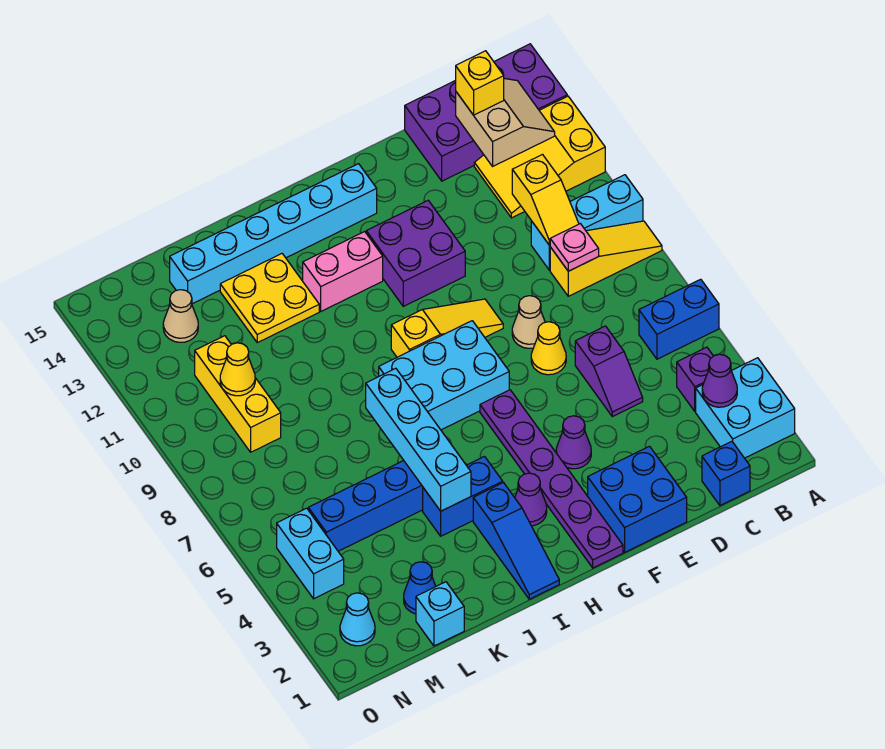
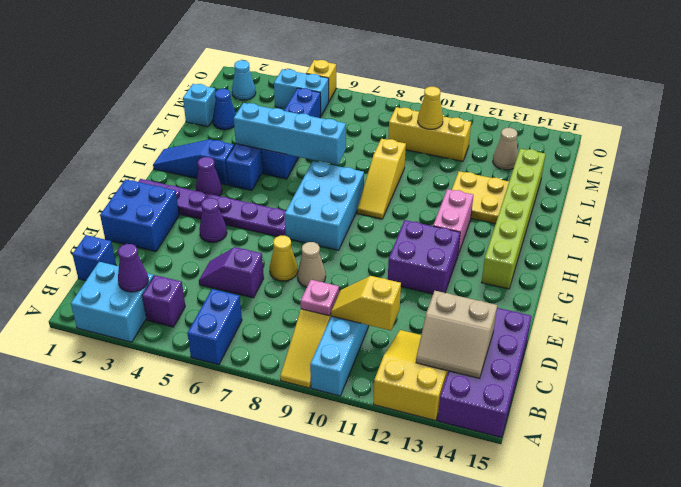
yellow brick C14 level 3 -> yellow brick O5 level 1
yellow slope F9:H9 level 1 top H -> yellow slope I9:K9 level 1 top K
cyan brick G14:L14 level 1 -> lime brick G14:L14 level 1

